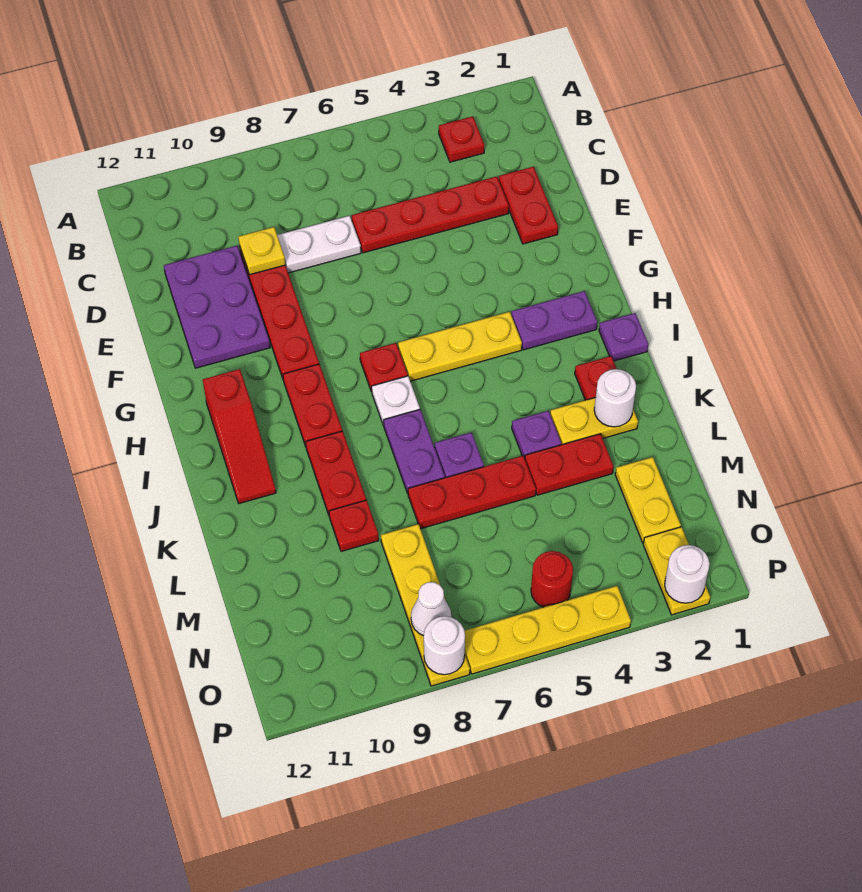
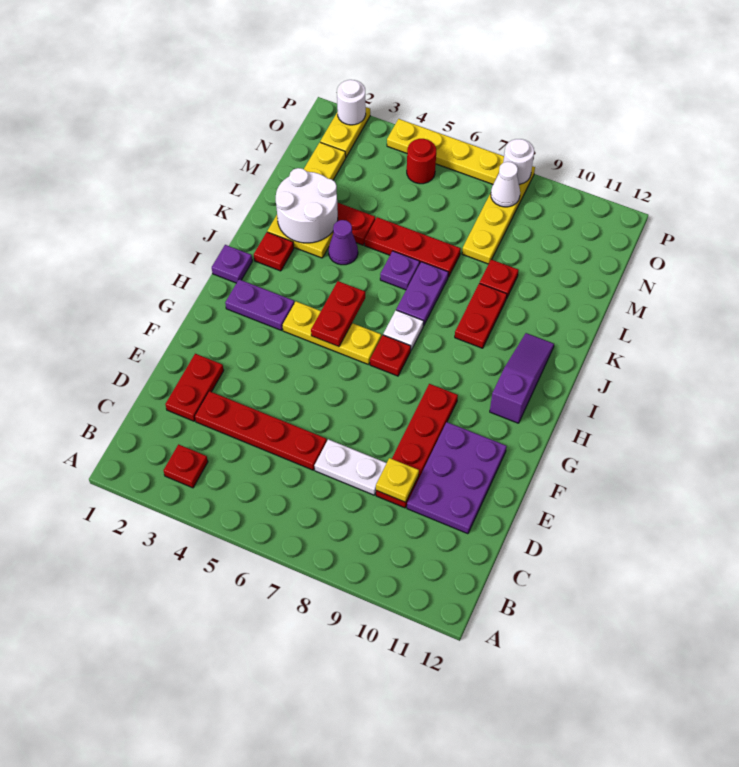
red plate H9:I9 level 1 -> red plate H5:I5 level 2
red slope H11:J11 level 1 top H -> purple slope H11:J11 level 1 top H
white round brick K2 level 2 -> white round brick K2:L3 level 2
purple plate K4 level 1 -> purple cone K4 level 1

